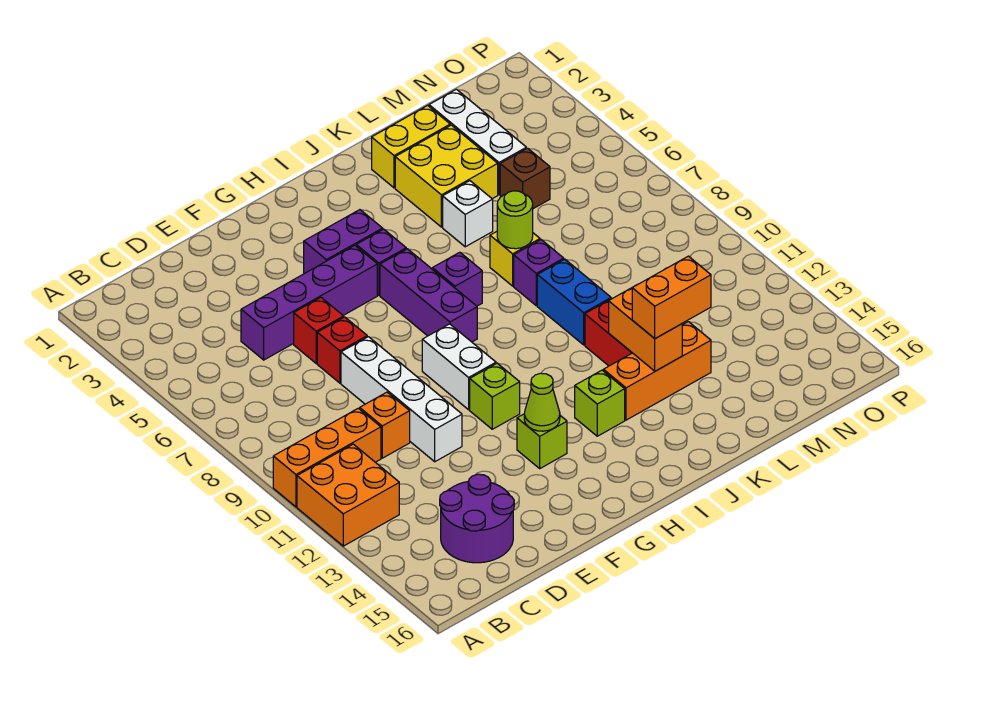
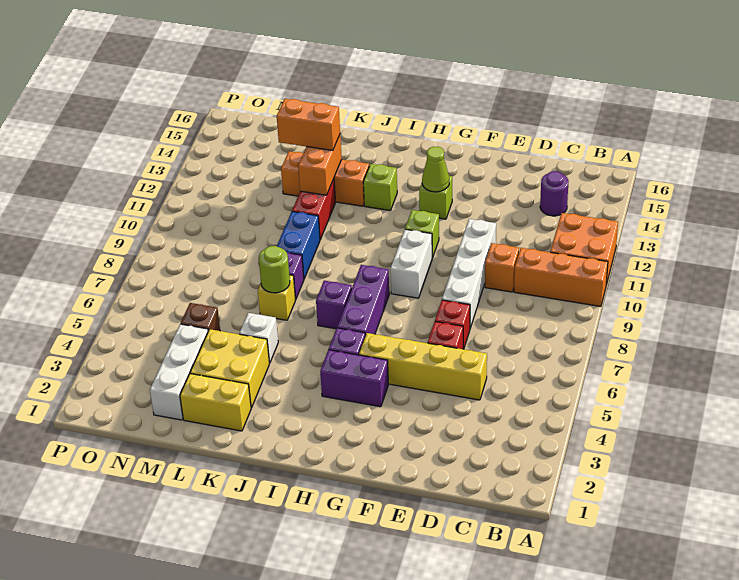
purple round brick C14:D15 level 1 -> purple round brick C14 level 1
purple brick D5:G5 level 1 -> yellow brick D5:G5 level 1

